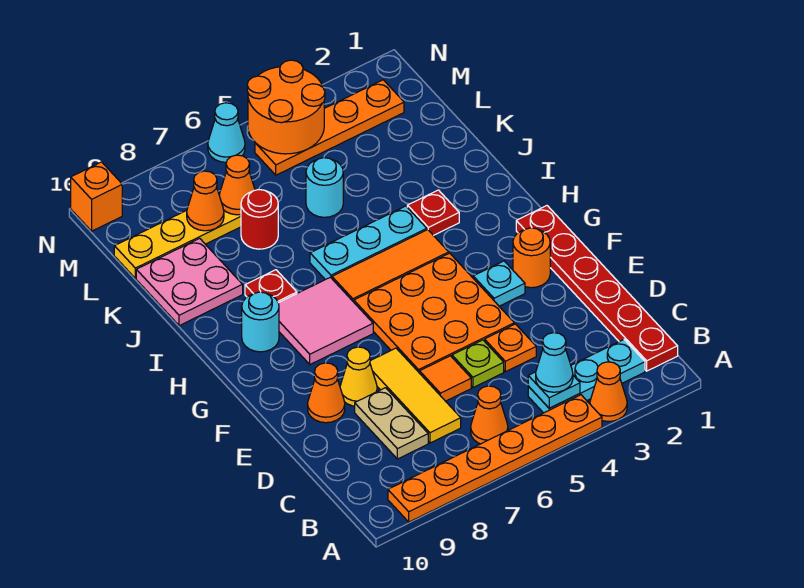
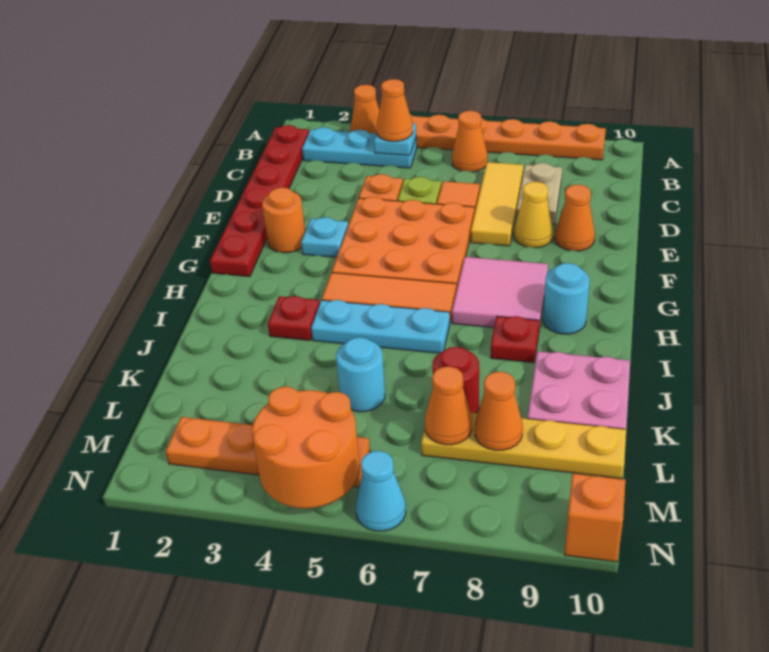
cyan cone B4 level 3 -> orange cone B4 level 3

